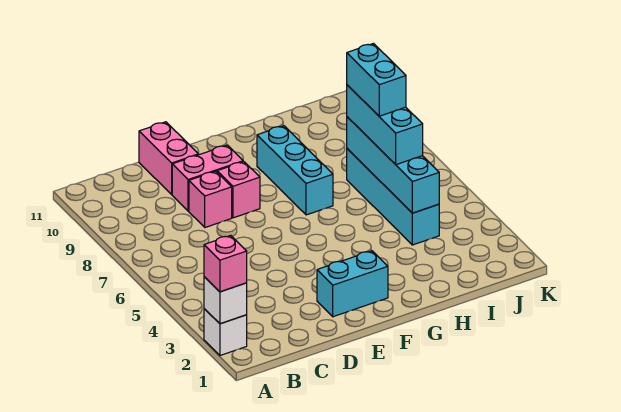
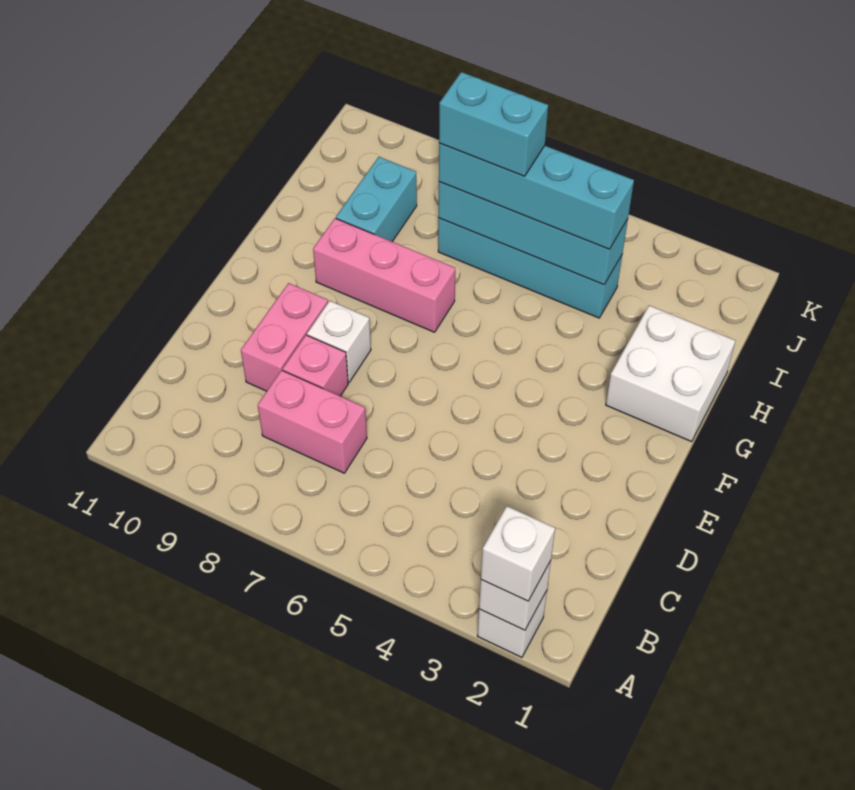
pink brick A2 level 3 -> white brick A2 level 3
pink brick D10:D11 level 1 -> pink brick C7:C8 level 1
cyan brick E2:F2 level 1 -> cyan brick H9:I9 level 1
pink brick E8 level 1 -> white brick E8 level 1
none -> white brick G1:H2 level 1
cyan brick G7:G9 level 1 -> pink brick G7:G9 level 1
cyan brick I5:I7 level 3 -> cyan brick I4:I7 level 3

